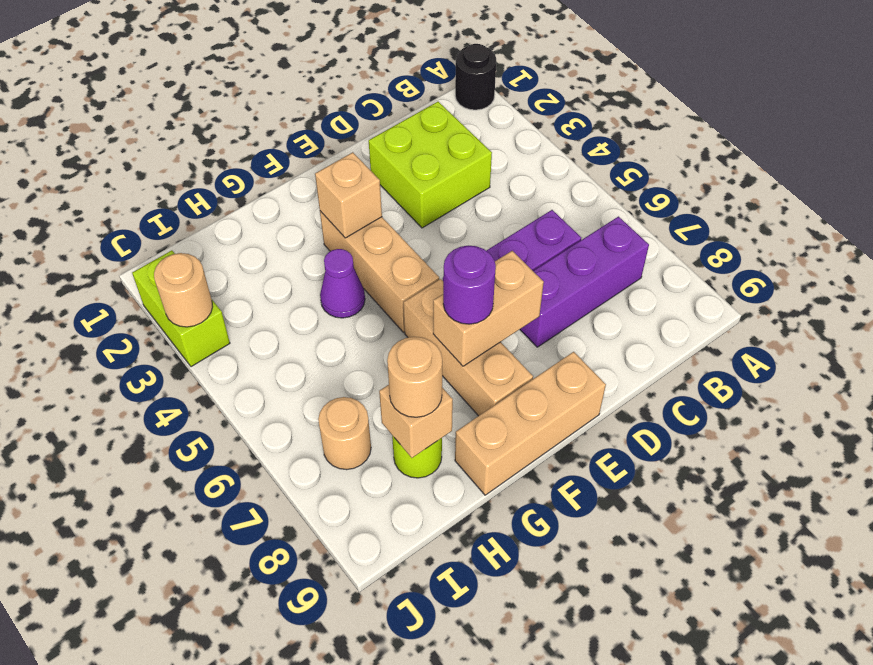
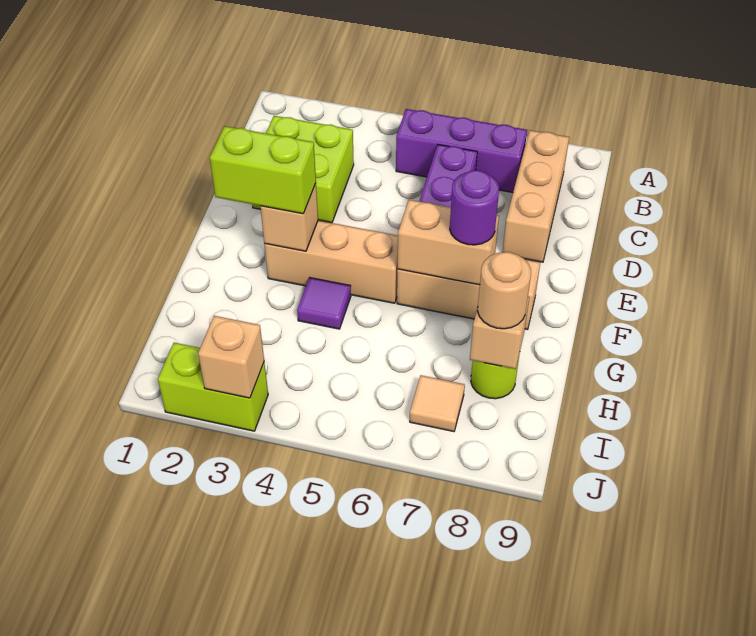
black round brick A1 level 1 -> none
purple brick B7:D7 level 1 -> purple brick B5:B7 level 1
tan brick E7:F7 level 2 -> tan brick F6:F7 level 2
tan brick E9:G9 level 1 -> tan brick B8:D8 level 1
none -> lime brick F2:F3 level 3
purple cone G4 level 1 -> purple tile G4 level 1
tan round brick I7 level 1 -> tan tile I7 level 1
tan round brick J3 level 2 -> tan brick J3 level 2

